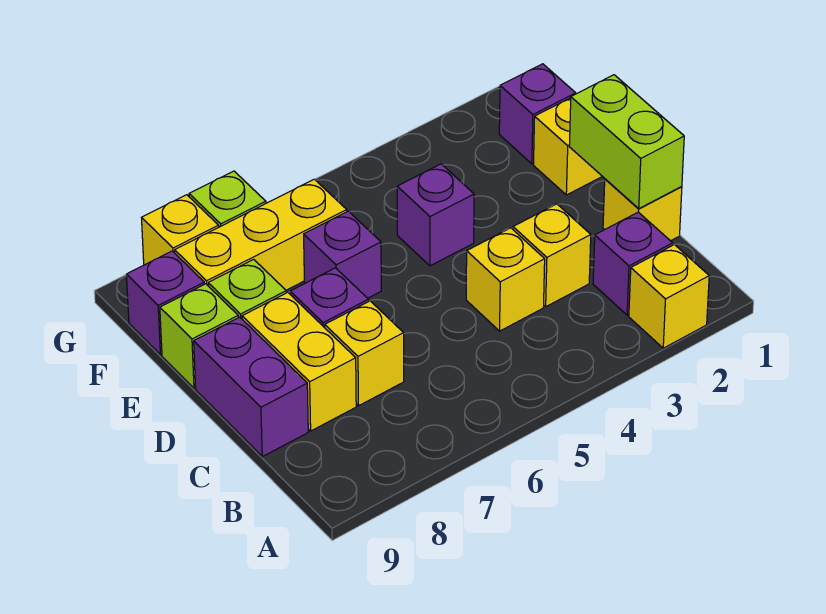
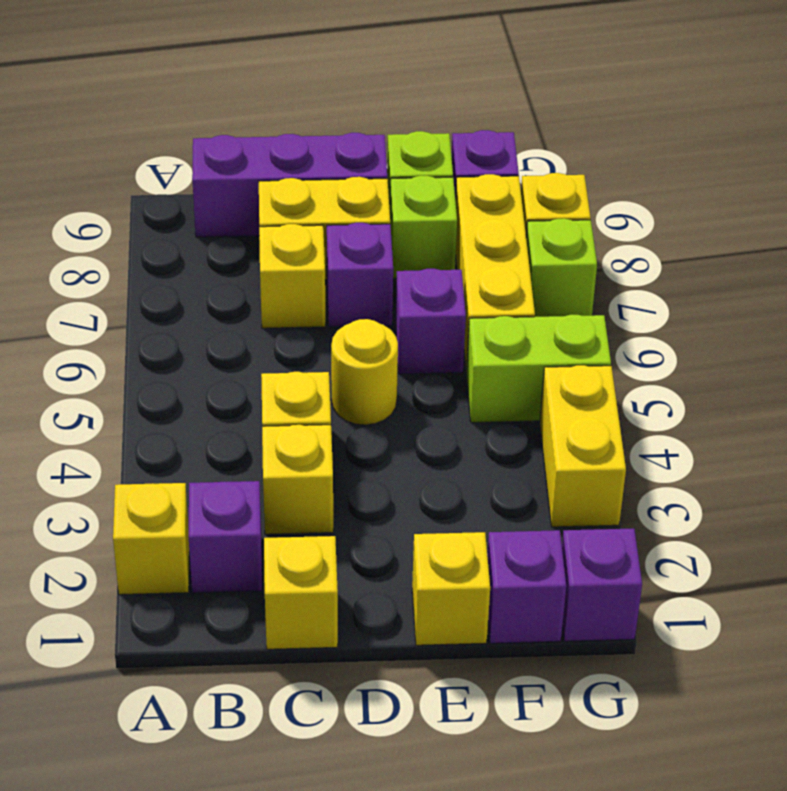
lime brick C1:D1 level 2 -> lime brick F5:G5 level 1
purple brick C9:D9 level 1 -> purple brick B9:D9 level 1
none -> yellow round brick D5 level 1
purple brick E4 level 1 -> purple brick G1 level 1
none -> yellow brick G3:G4 level 1

